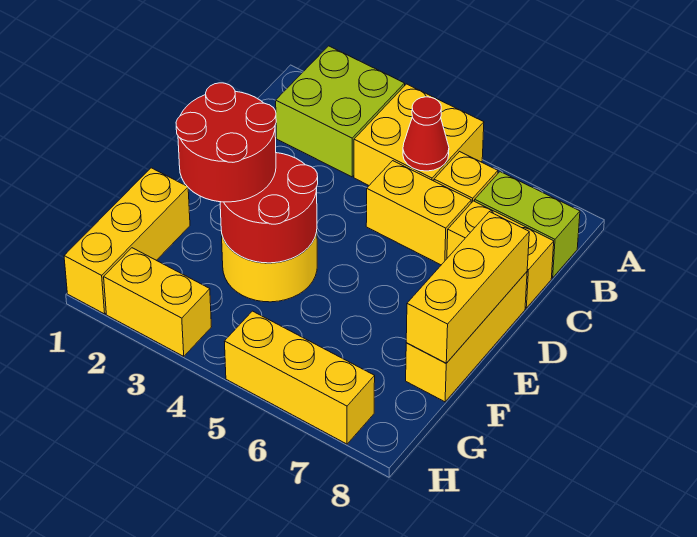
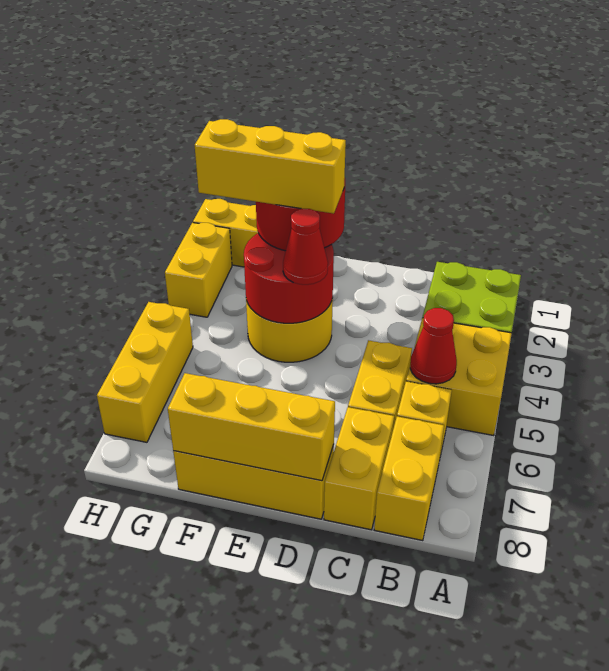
lime brick B7:B8 level 1 -> yellow brick B7:B8 level 1
none -> yellow brick E3:G3 level 4
none -> red cone E4 level 3

